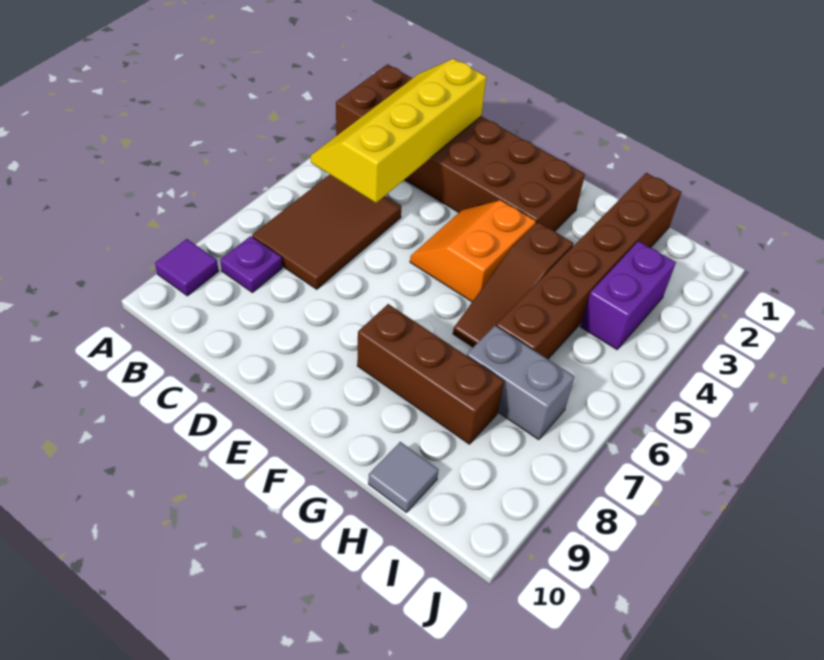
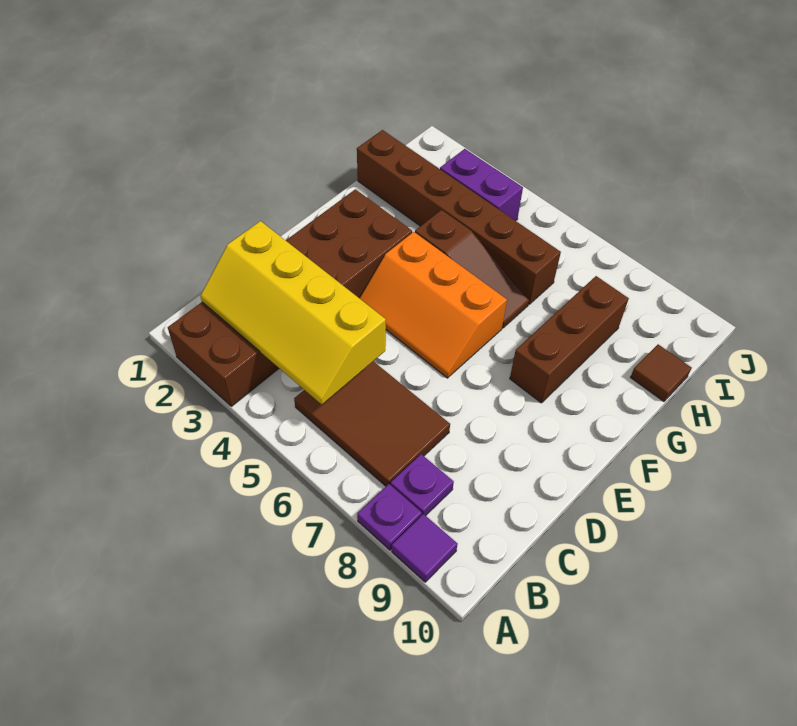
none -> purple plate A8 level 1
orange slope E4:F5 level 1 top F -> orange slope E4:F6 level 1 top F
grey brick H7:I7 level 1 -> none
grey tile H10 level 1 -> brown tile H10 level 1

